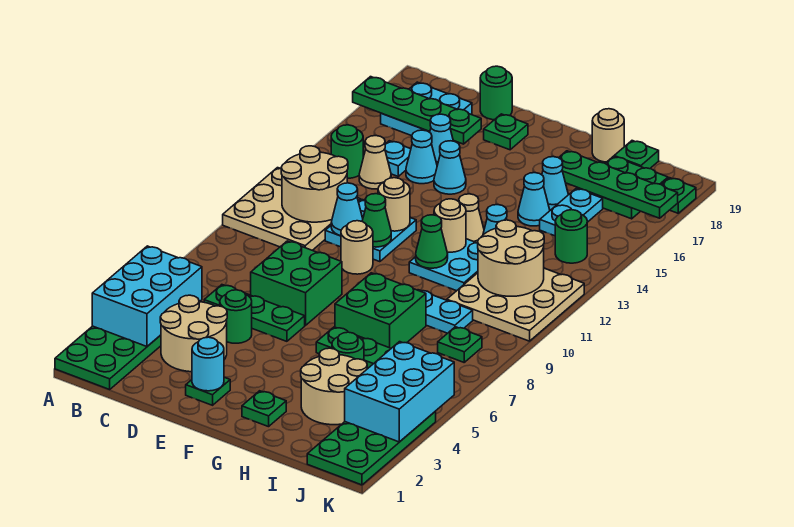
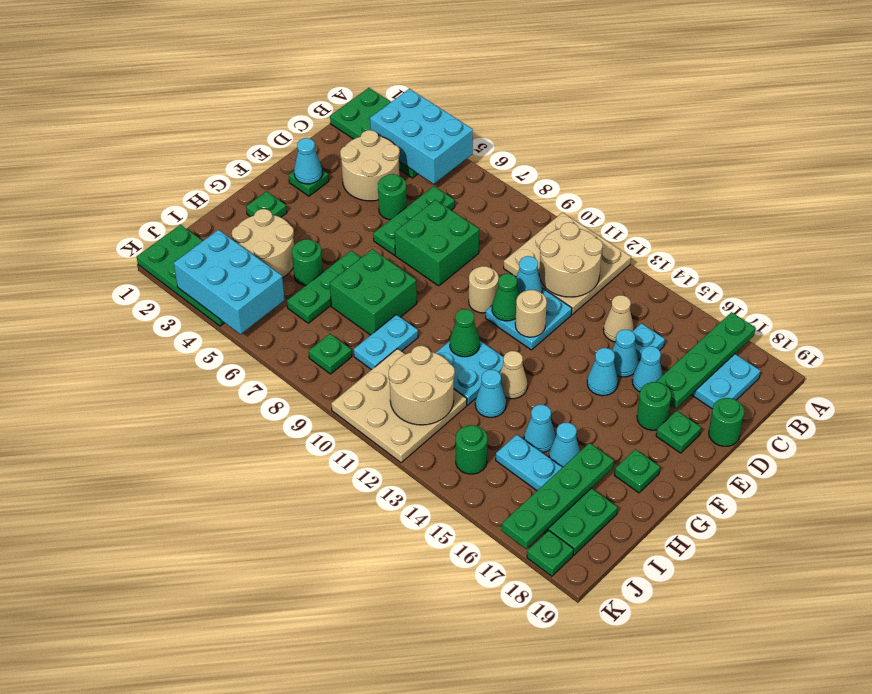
green round brick B14 level 1 -> green round brick E17 level 1
cyan round brick E2 level 2 -> cyan cone E2 level 2
tan round brick G12 level 2 -> none
tan round brick H19 level 1 -> none
green plate I19 level 1 -> green plate G18 level 1

